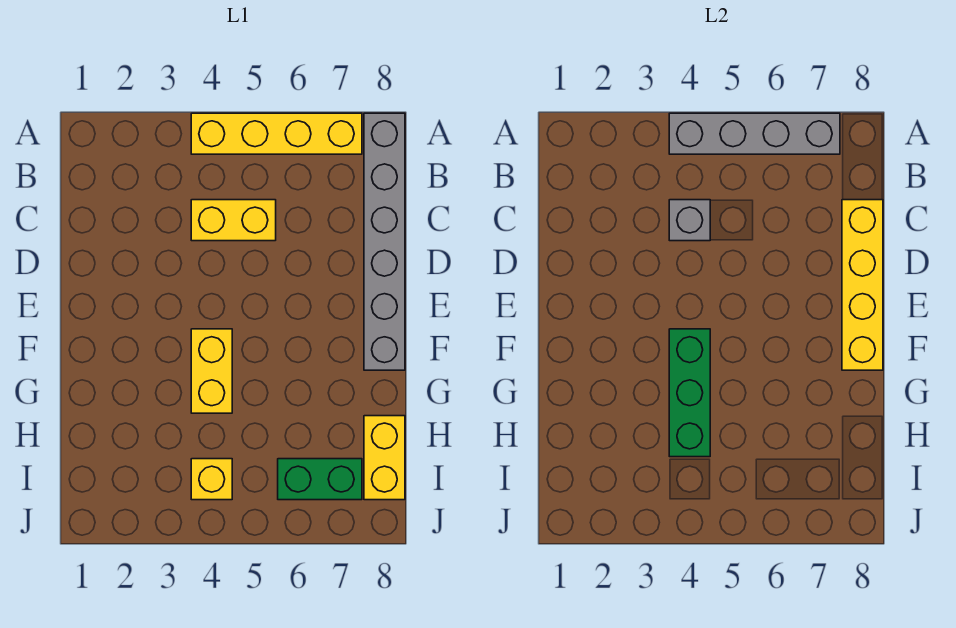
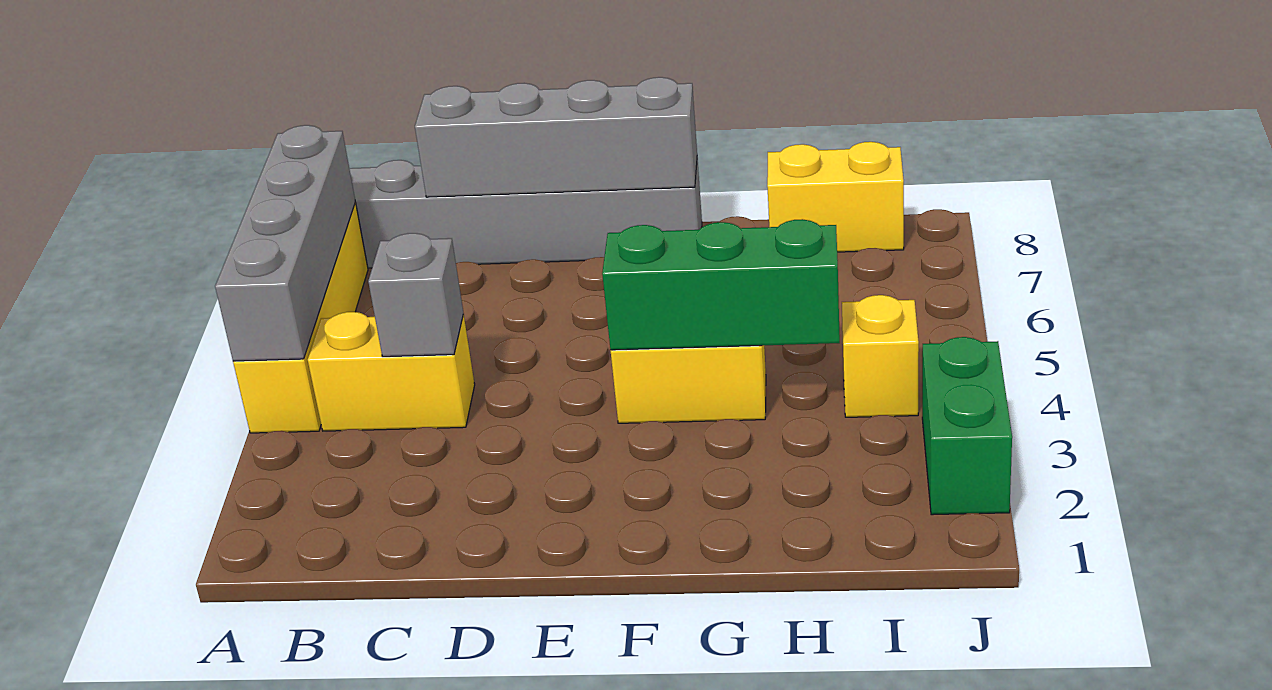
yellow brick C4:C5 level 1 -> yellow brick B4:C4 level 1
yellow brick C8:F8 level 2 -> grey brick C8:F8 level 2
green brick I6:I7 level 1 -> green brick J2:J3 level 1

